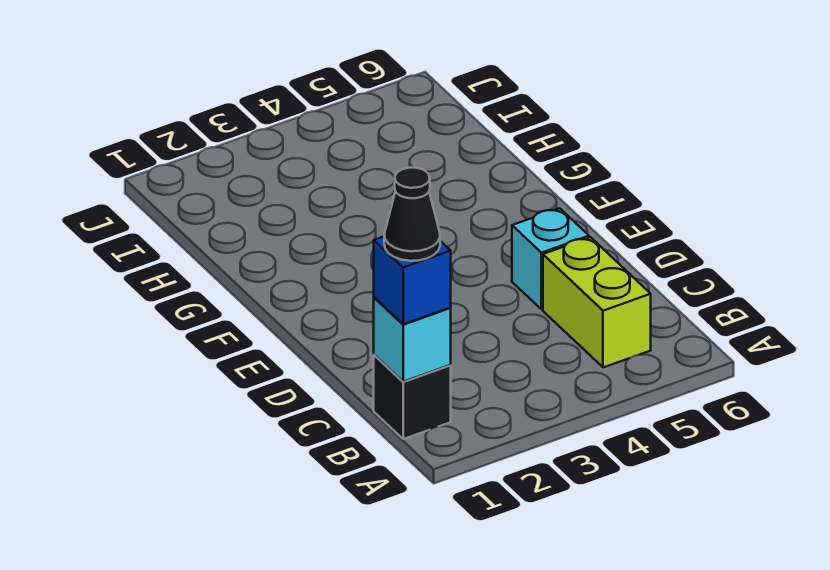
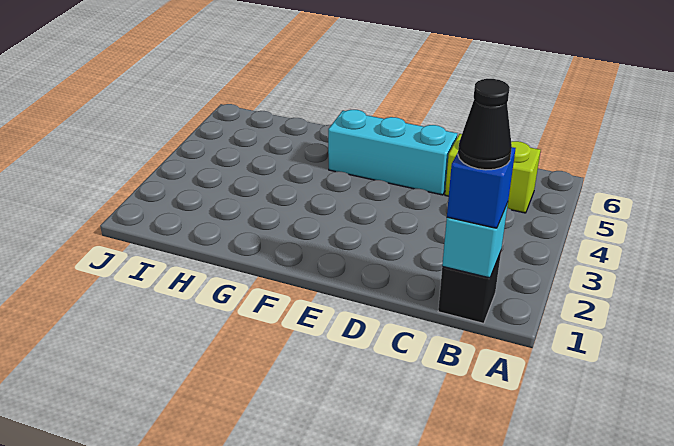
cyan brick D5 level 1 -> cyan brick D5:F5 level 1

